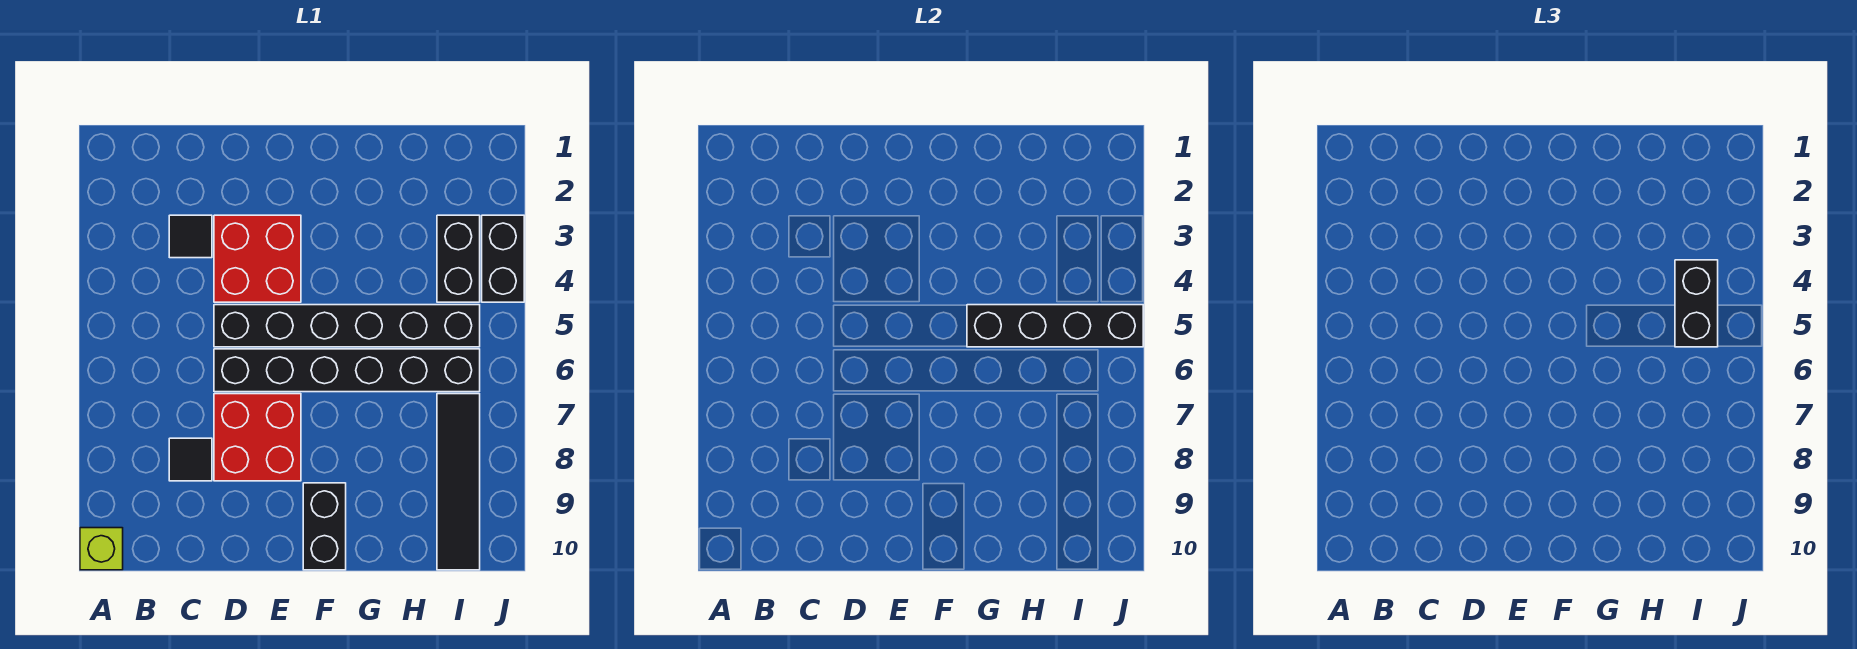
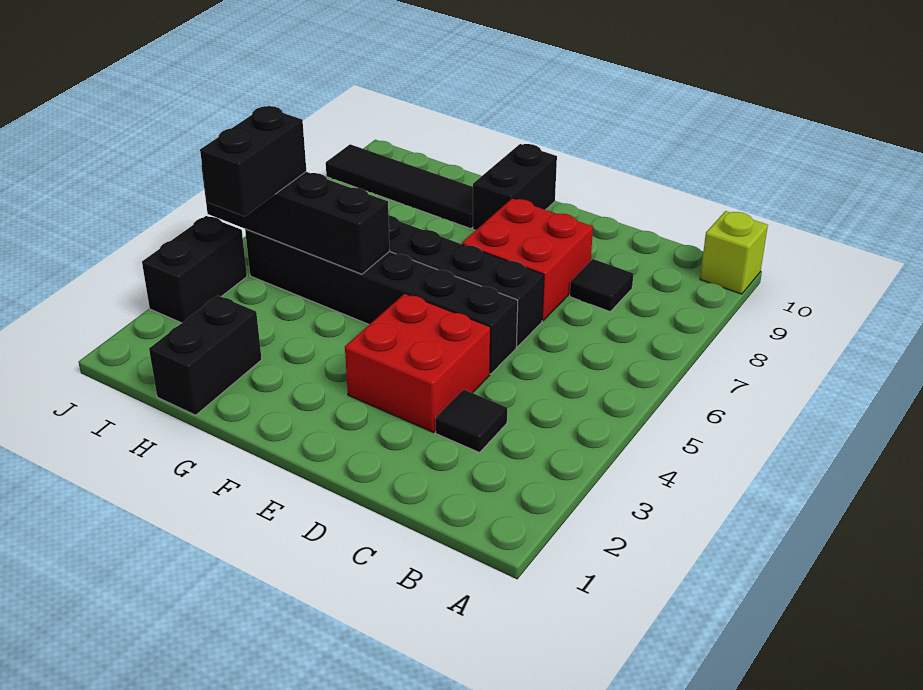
black brick I3:I4 level 1 -> black brick H1:H2 level 1
black tile I7:I10 level 1 -> black tile G9:J9 level 1

